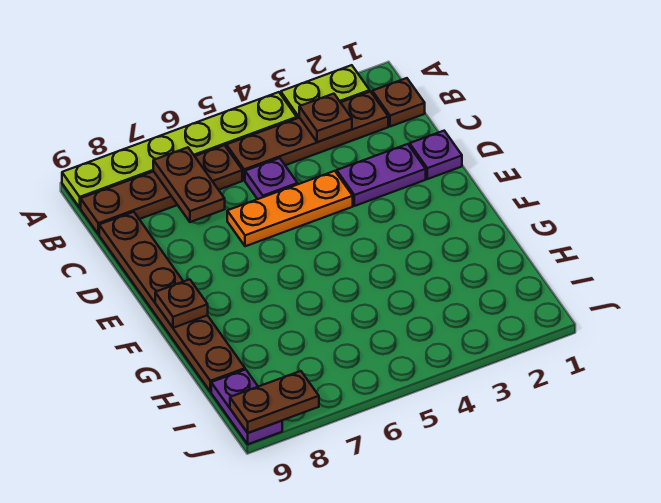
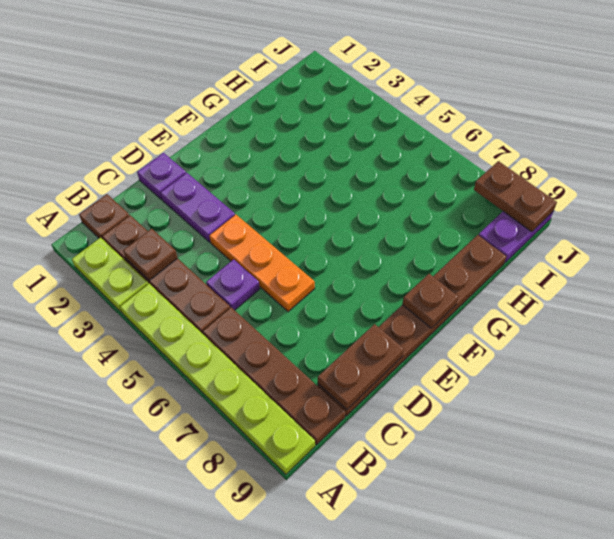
brown plate B7:C7 level 2 -> brown plate C9:D9 level 2

